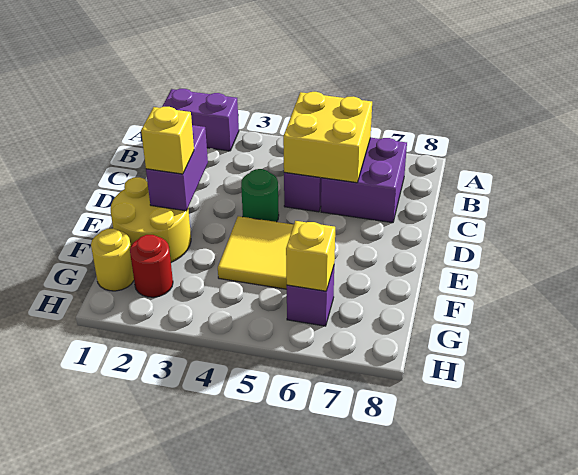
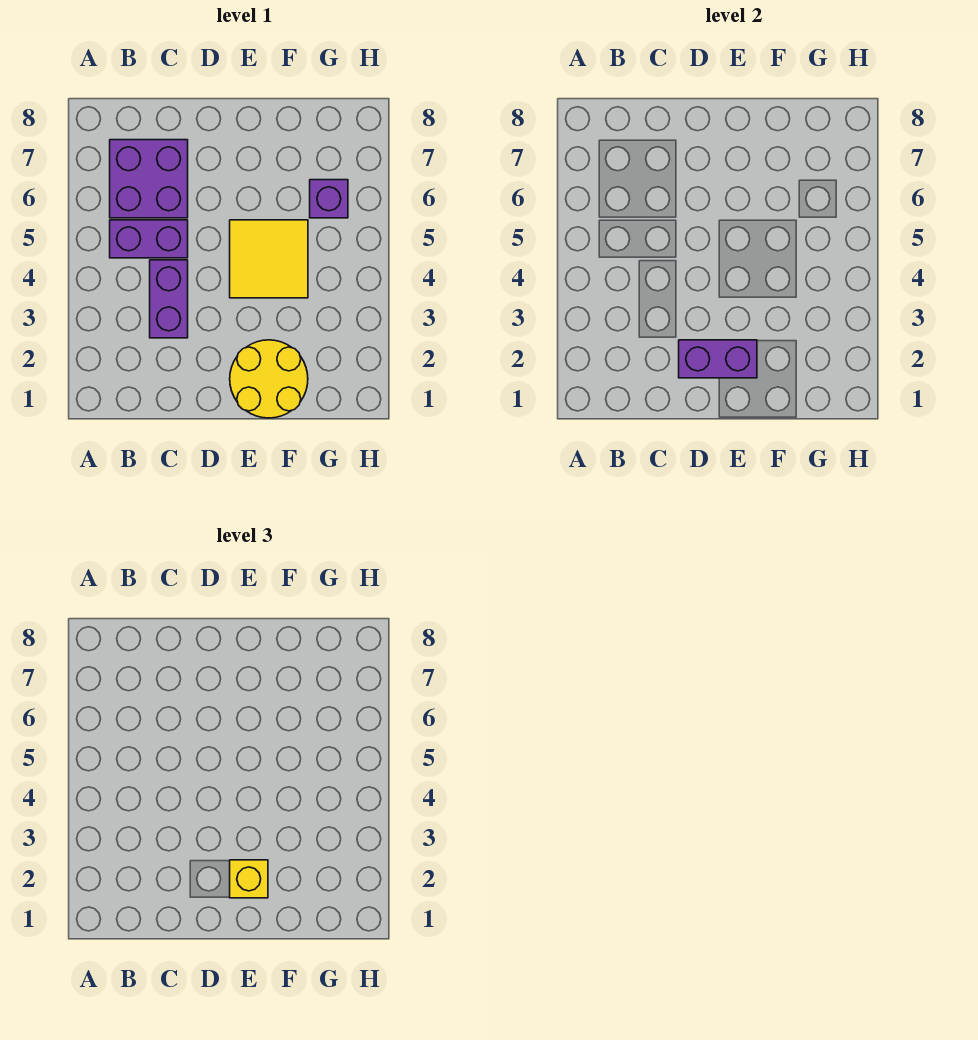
purple brick A1:A2 level 1 -> purple brick C3:C4 level 1
yellow brick B5:C6 level 2 -> none
green round brick D4 level 1 -> none
yellow round brick G1 level 1 -> none
red round brick G2 level 1 -> none
yellow brick G6 level 2 -> none

